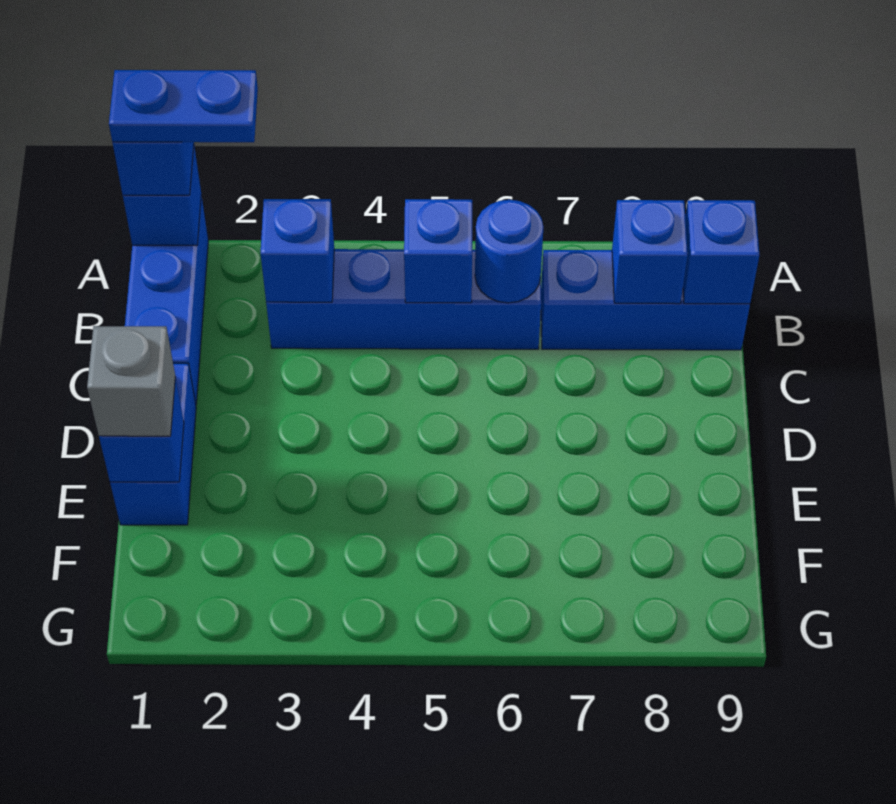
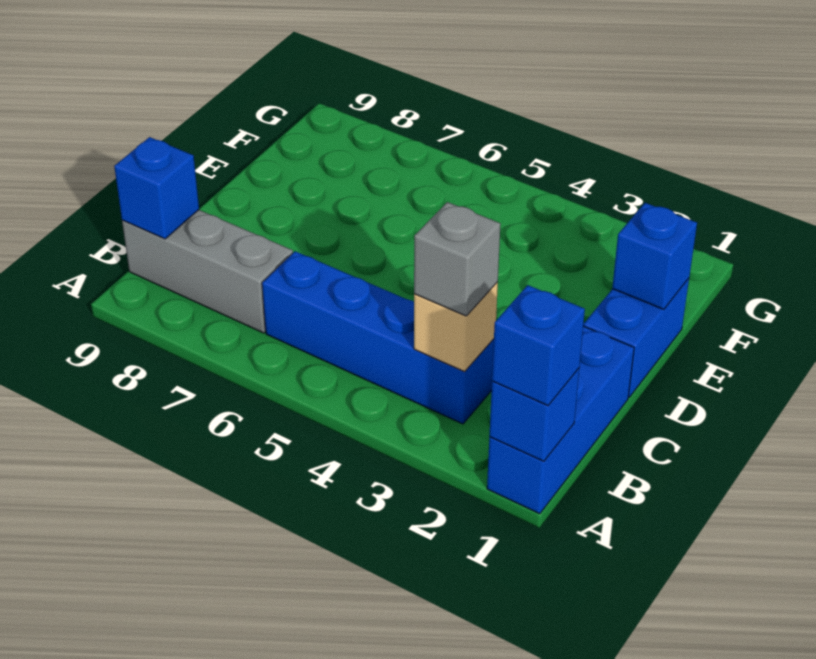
blue plate A1:A2 level 4 -> none
blue brick B3 level 2 -> tan brick B3 level 2
blue brick B5 level 2 -> none
blue round brick B6 level 2 -> none
blue brick B7:B9 level 1 -> grey brick B7:B9 level 1
blue brick B8 level 2 -> none
grey brick E1 level 3 -> grey brick B3 level 3

